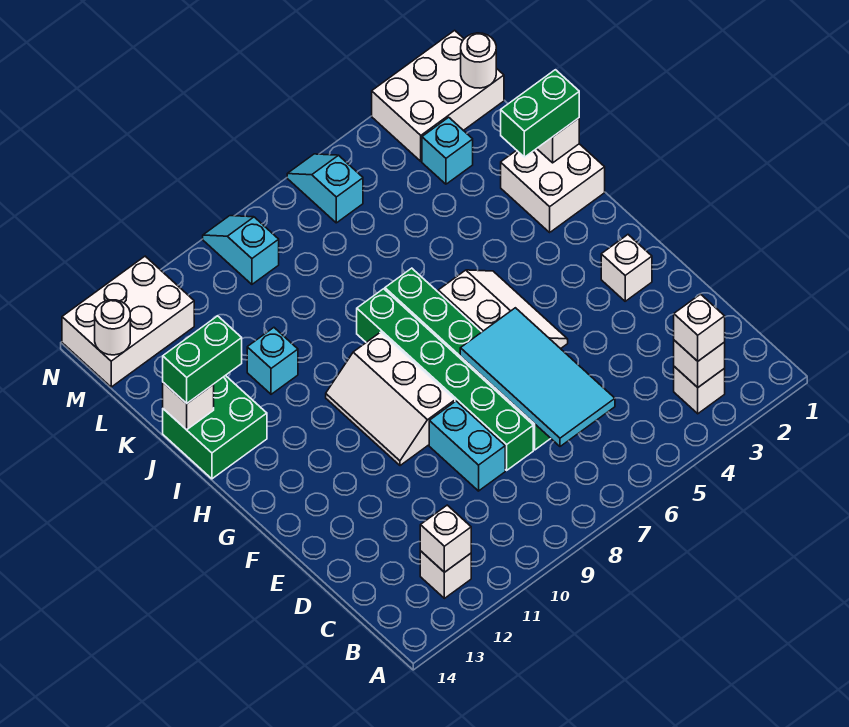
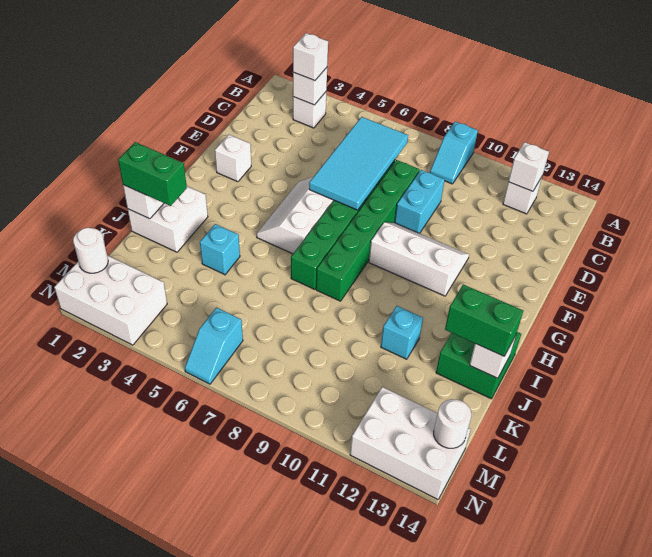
white slope F9:H10 level 1 top 9 -> white slope F9:G11 level 1 top G
cyan brick L3 level 1 -> cyan brick J4 level 1
cyan slope M9:N9 level 1 top M -> cyan slope A9:B9 level 1 top A

